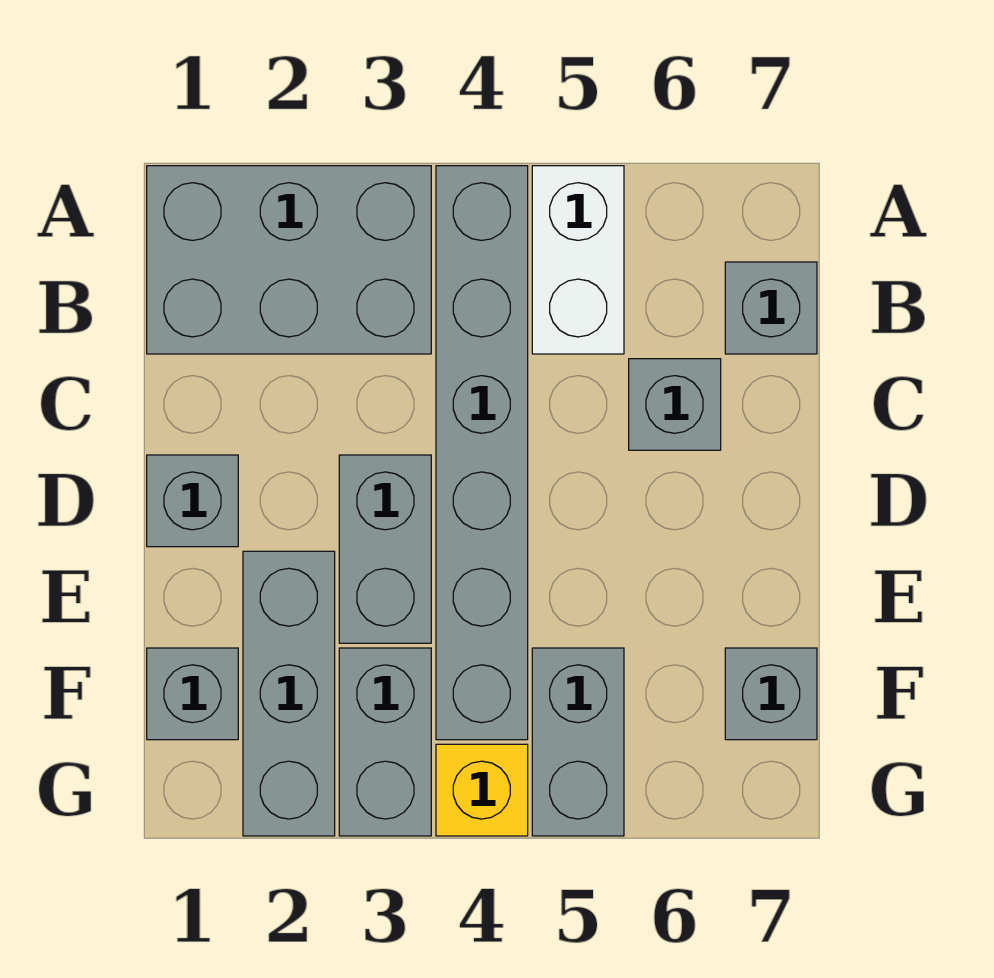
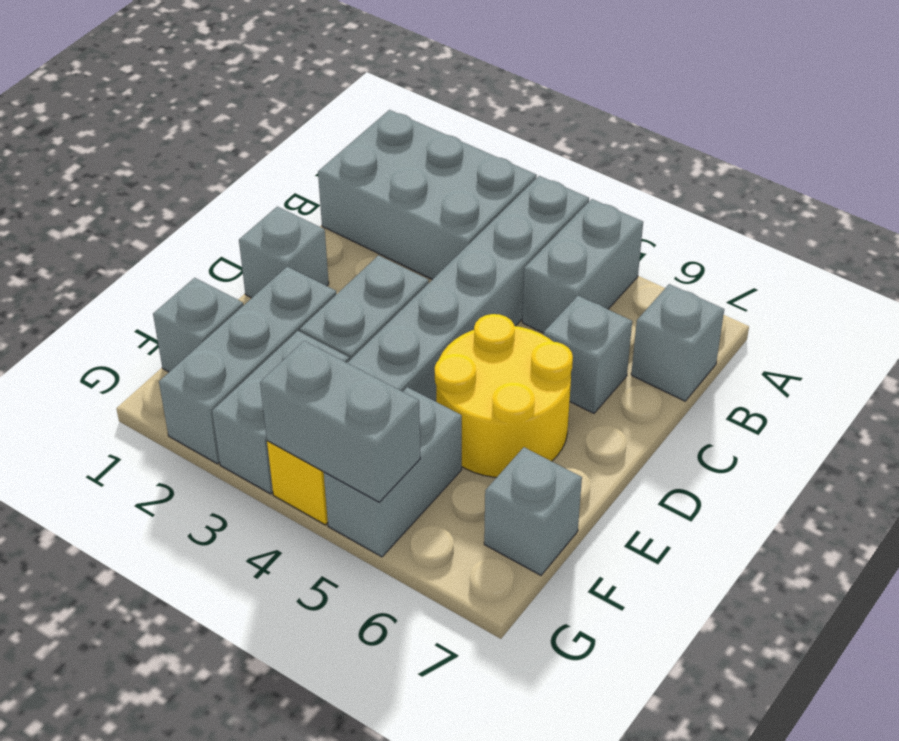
white brick A5:B5 level 1 -> grey brick A5:B5 level 1
none -> yellow round brick D5:E6 level 1
none -> grey brick G4:G5 level 2

